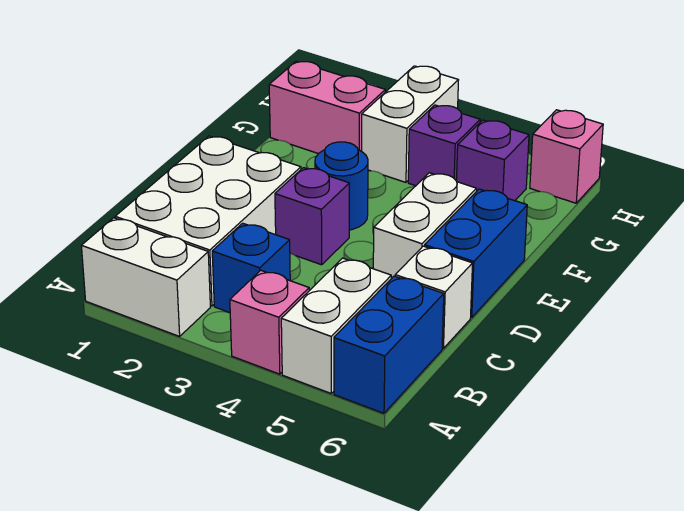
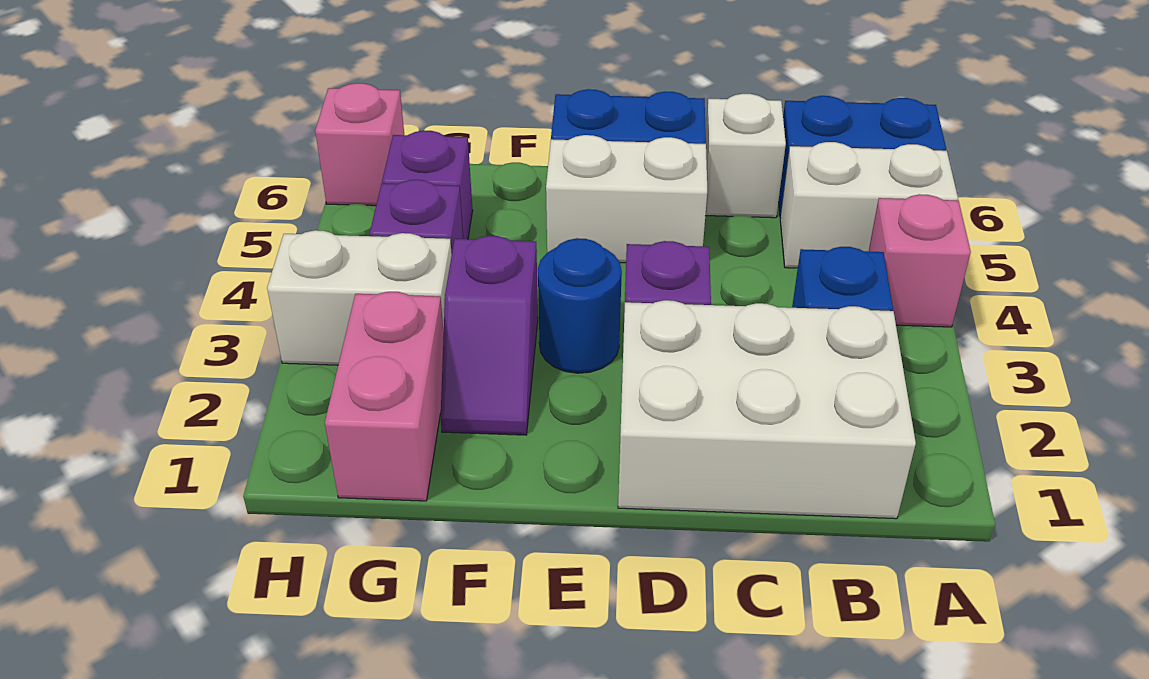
white brick A1:A2 level 1 -> none
none -> purple slope F2:F3 level 1 top 3

